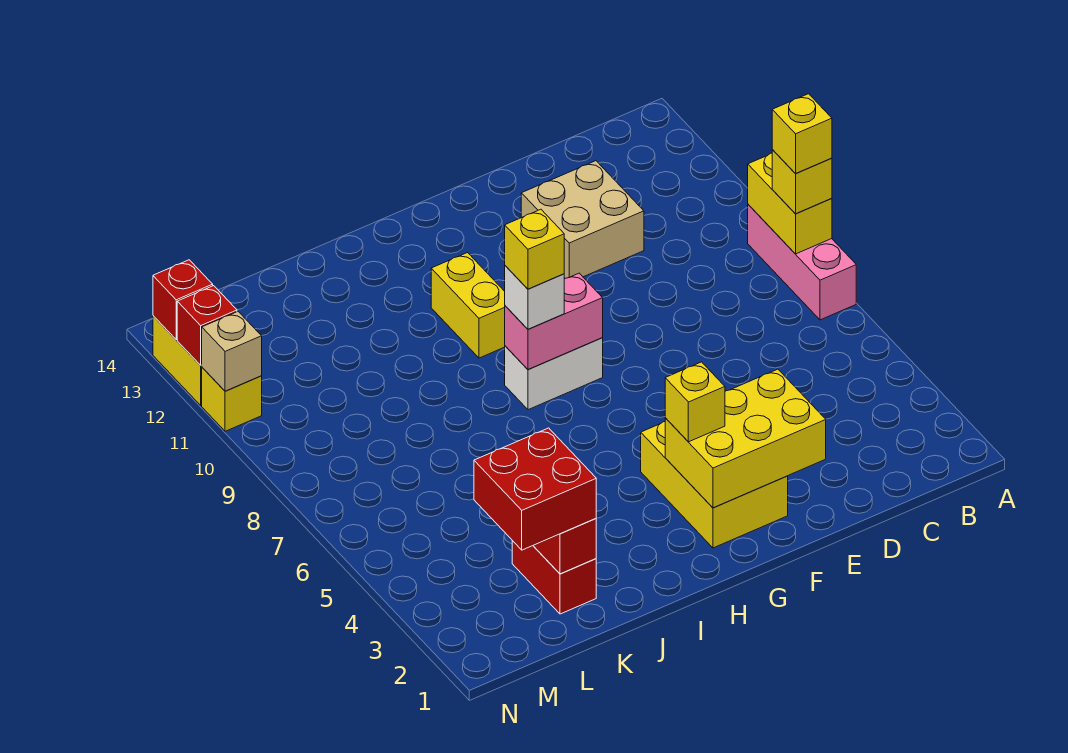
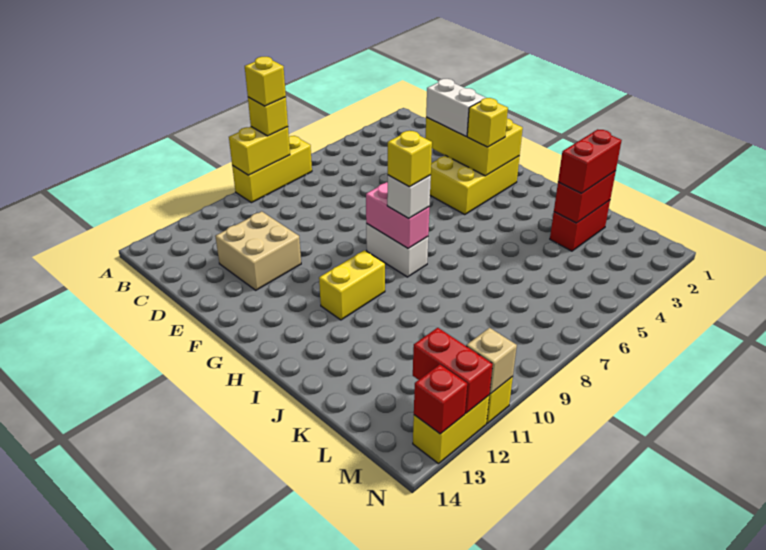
pink brick A7:A9 level 1 -> yellow brick A7:A9 level 1
none -> white brick E3:F3 level 3
red brick K2:L3 level 3 -> red brick K2:K3 level 3
red brick N12 level 2 -> red brick M12:N12 level 2

